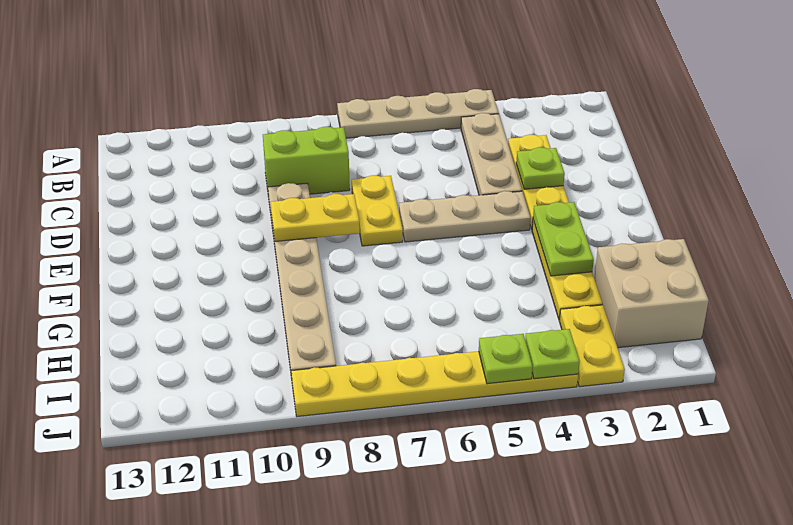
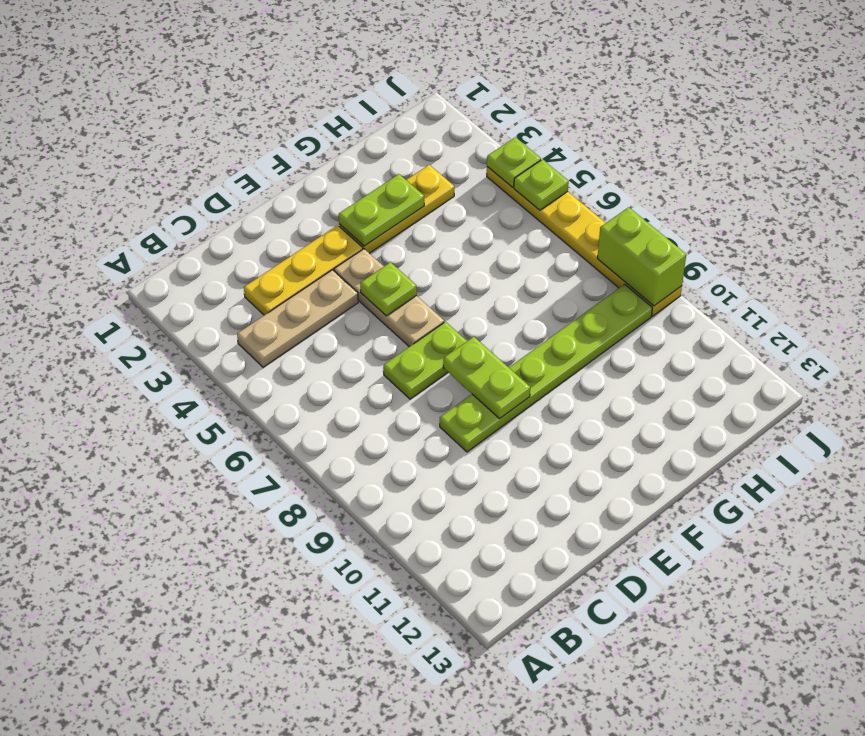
tan plate A4:A7 level 1 -> none
lime brick C8:C9 level 1 -> lime brick J8:J9 level 2
lime plate D3 level 2 -> lime plate E5 level 2
yellow plate D7:E7 level 1 -> lime plate D7:E7 level 1
tan plate D9:I9 level 1 -> lime plate D9:I9 level 1
yellow plate E8:E9 level 2 -> lime plate E8:E9 level 2
tan brick H1:I2 level 1 -> none
yellow plate I3:J3 level 1 -> none

